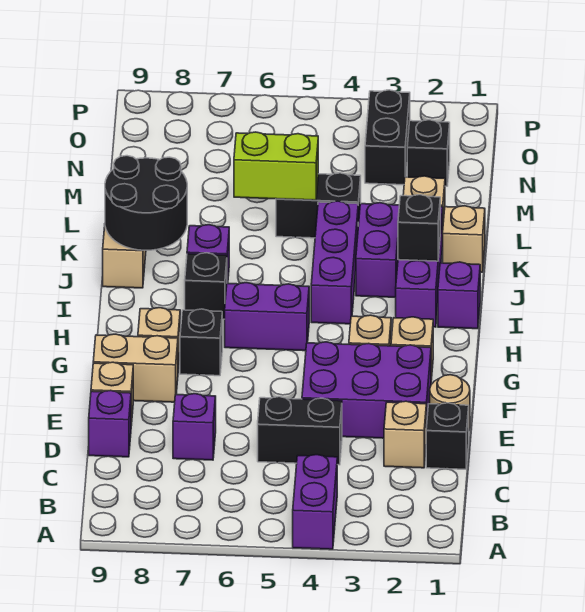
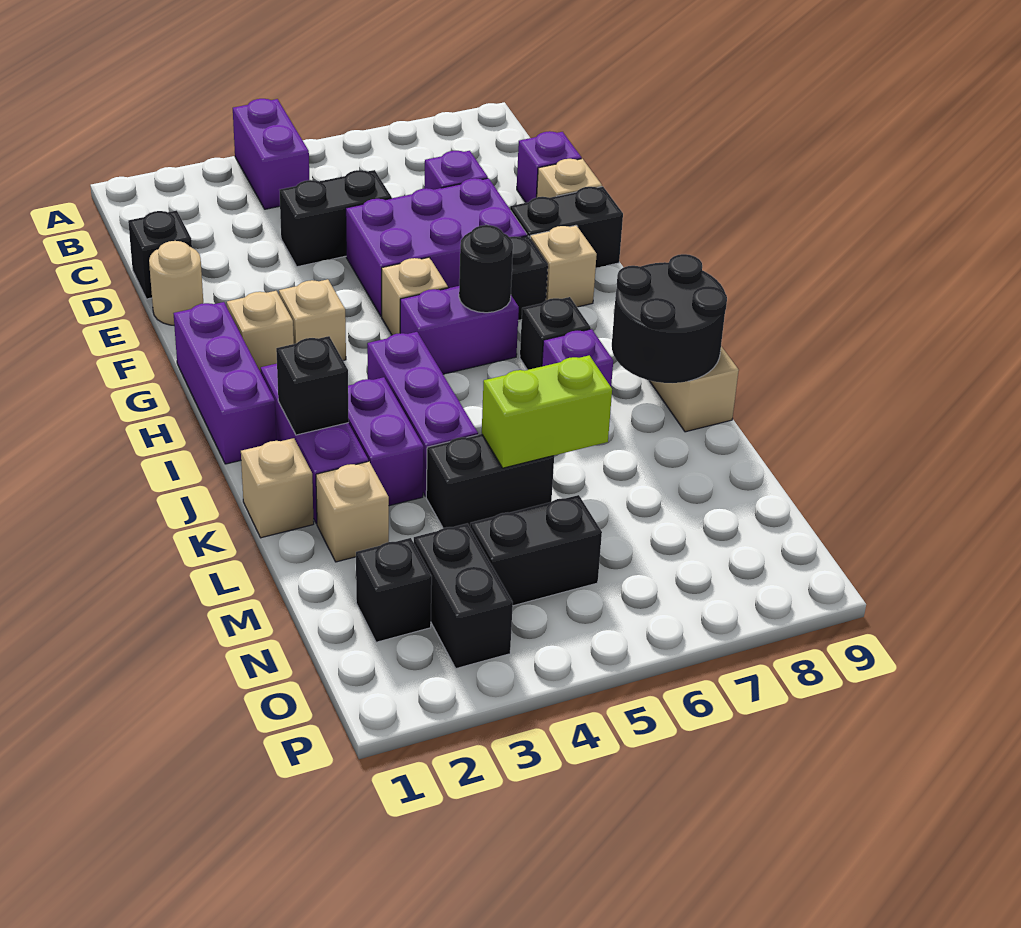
tan brick D2 level 1 -> tan brick G5 level 1
purple brick E2:F4 level 1 -> purple brick E5:F7 level 1
tan brick F8:F9 level 1 -> black brick F8:F9 level 1
none -> black round brick H6 level 2
purple brick I1 level 1 -> purple brick G1:I1 level 1
none -> black brick N4:N5 level 1

